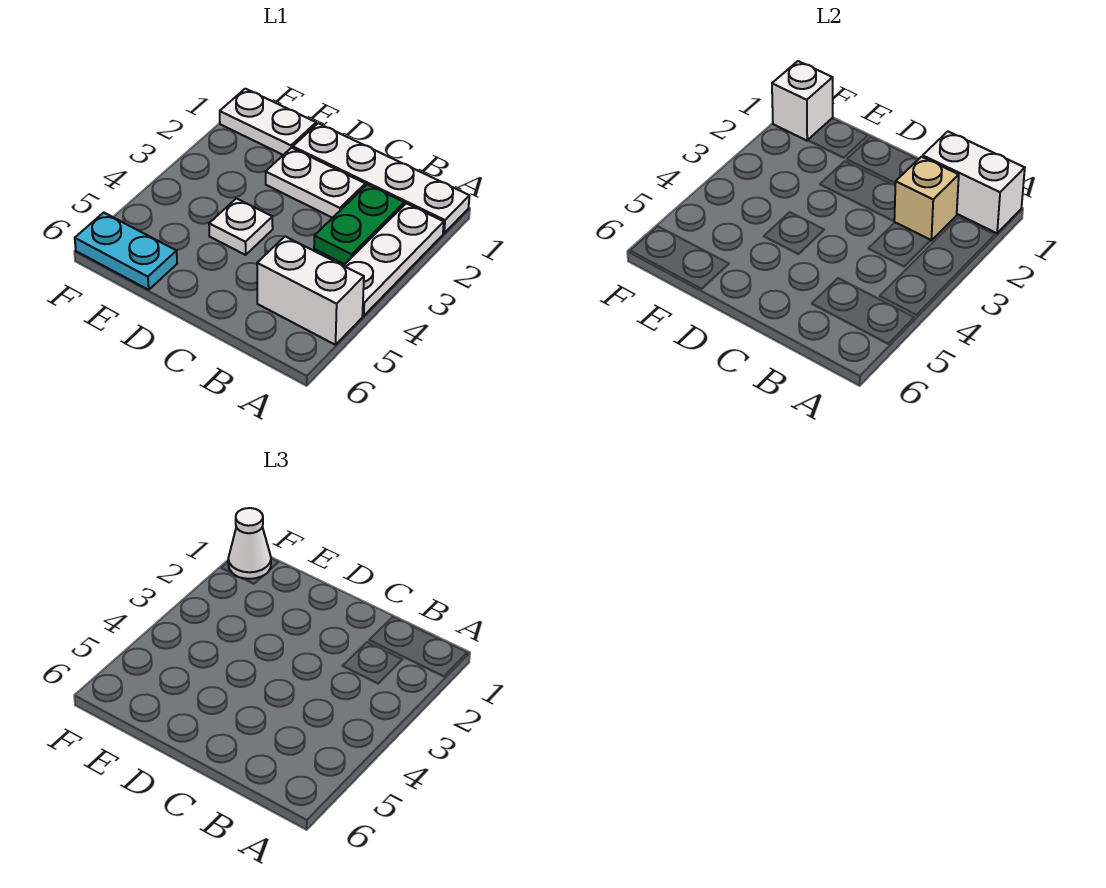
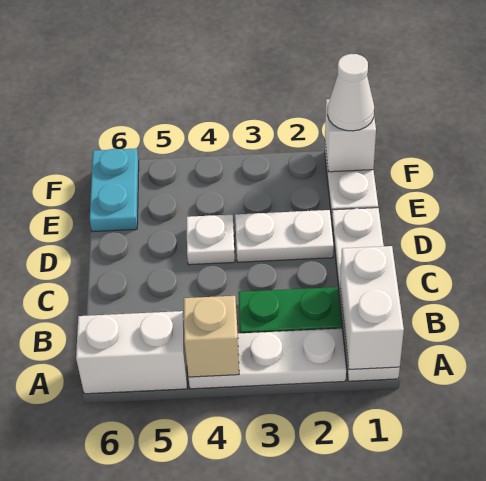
white brick A5:B5 level 1 -> white brick A5:A6 level 1
tan brick B2 level 2 -> tan brick A4 level 2
white plate C2:D2 level 1 -> white plate D2:D3 level 1

